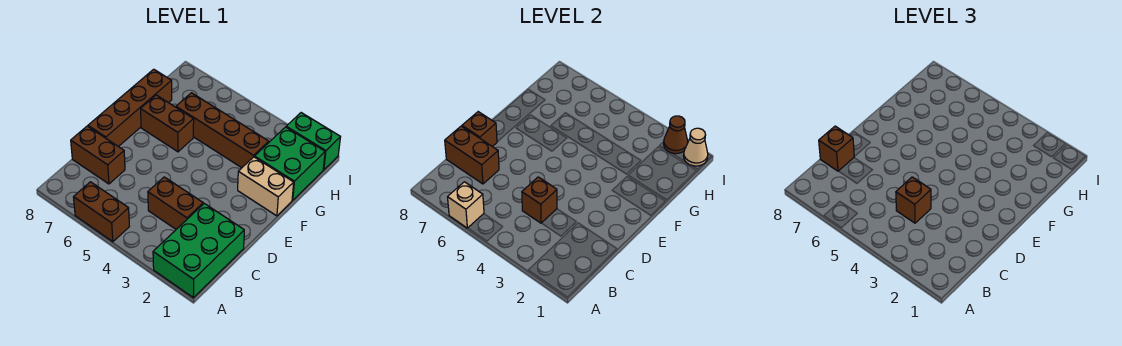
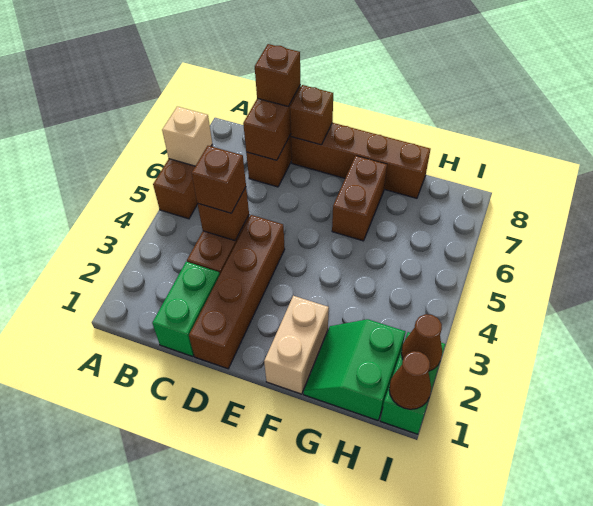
green brick A1:C2 level 1 -> green brick C1:C2 level 1
green brick G1:H2 level 1 -> green slope G1:H2 level 1 top H
brown brick G3:G6 level 1 -> brown brick D1:D4 level 1
tan cone I1 level 2 -> brown cone I1 level 2

